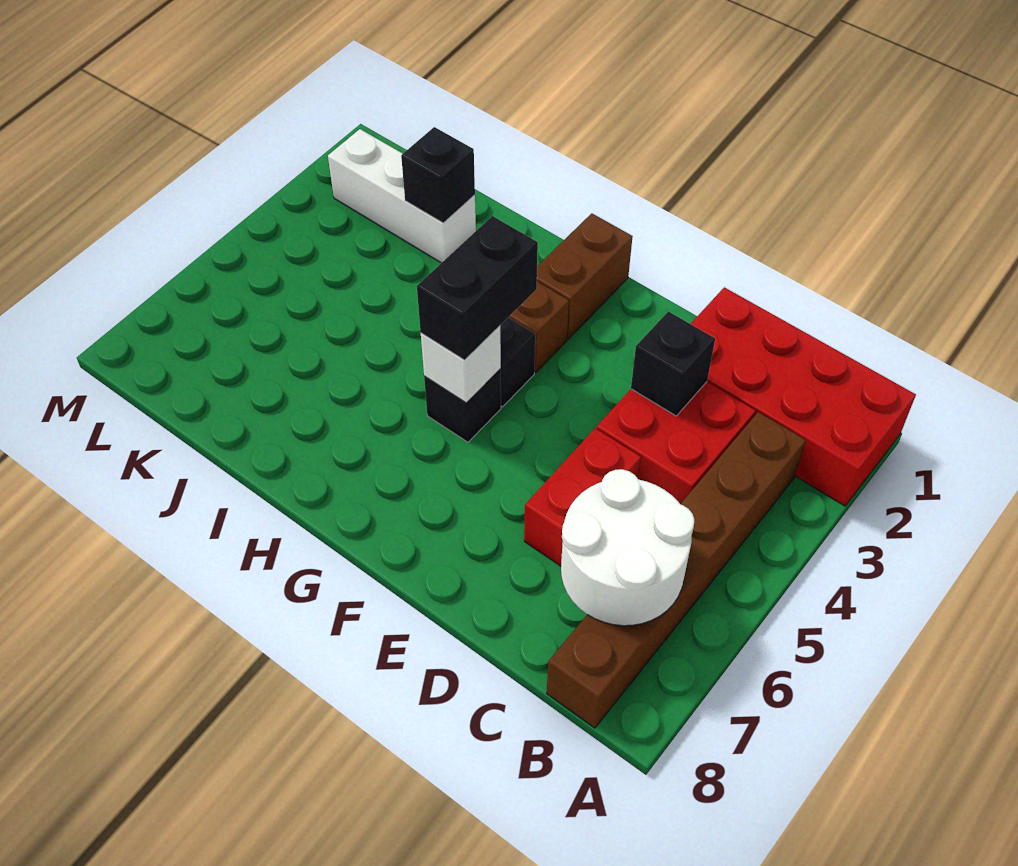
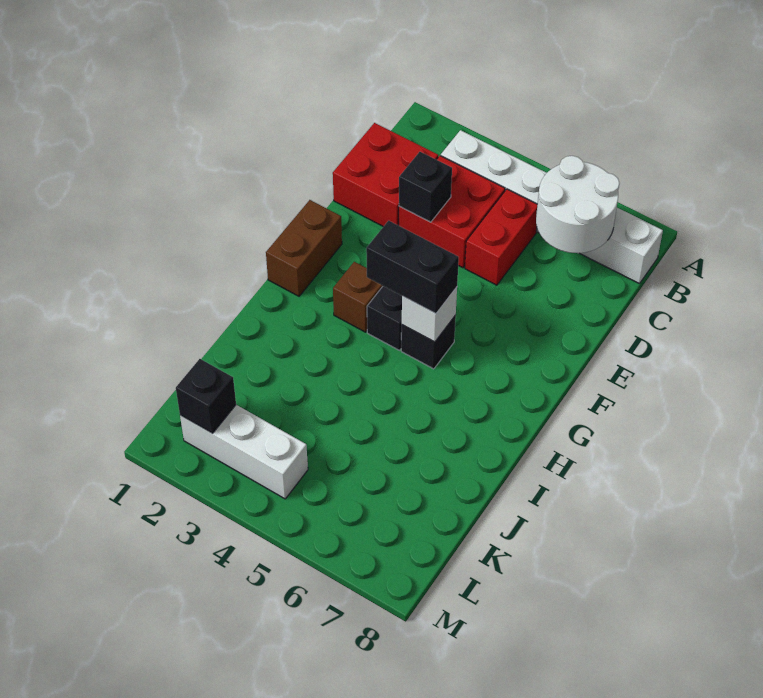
red brick A1:D2 level 1 -> red brick C1:D2 level 1
brown brick B3:B8 level 1 -> white brick B3:B8 level 1
red brick D5:D6 level 1 -> red brick C5:D5 level 1
brown brick G1:G2 level 1 -> brown brick F1:G1 level 1
white brick J2:L2 level 1 -> white brick L2:L4 level 1
black brick J2 level 2 -> black brick L2 level 2

